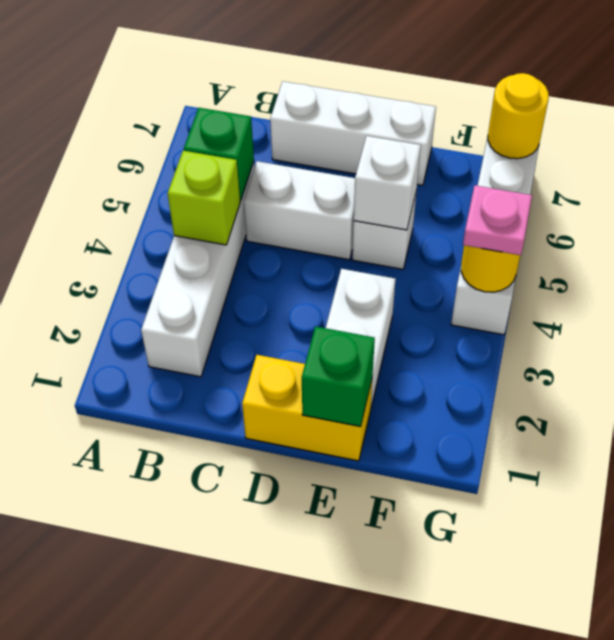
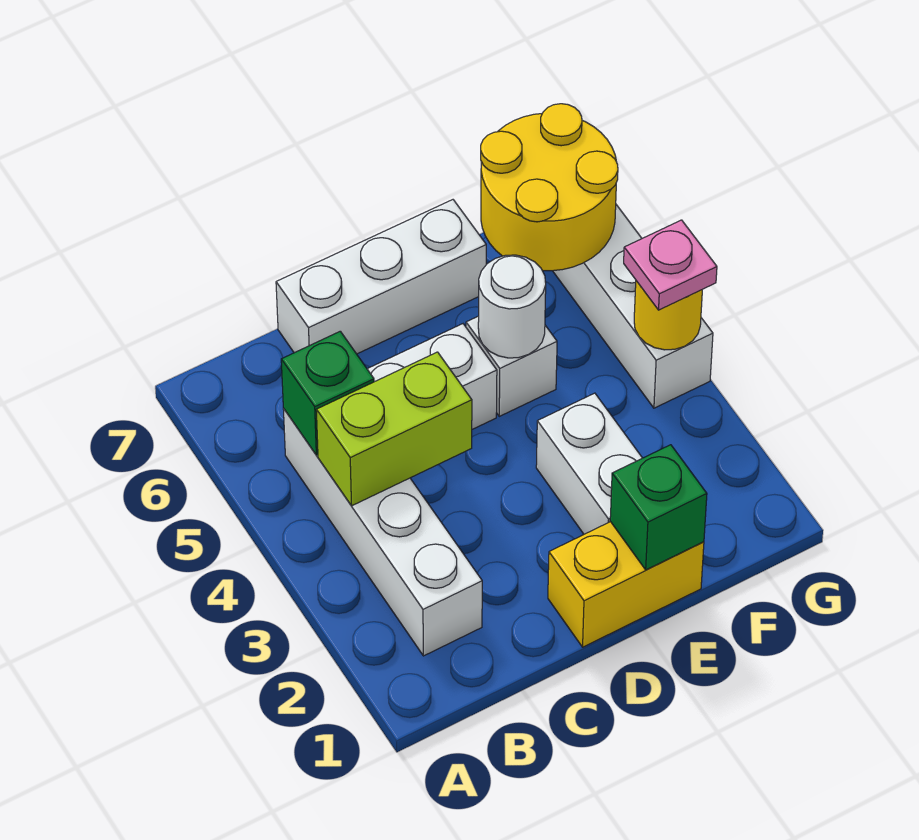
lime brick B4 level 2 -> lime brick B4:C4 level 2
white brick E5 level 2 -> white round brick E5 level 2
yellow round brick G7 level 2 -> yellow round brick F6:G7 level 2

